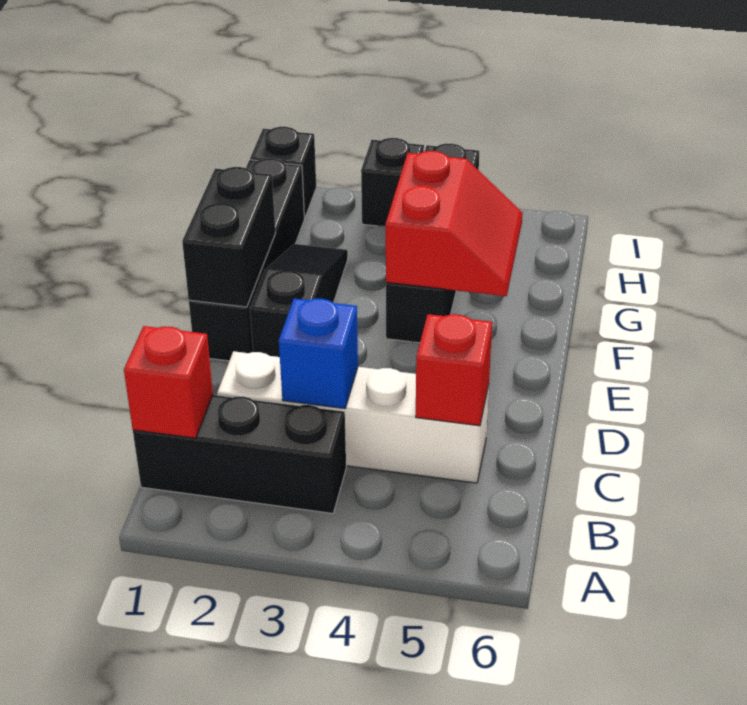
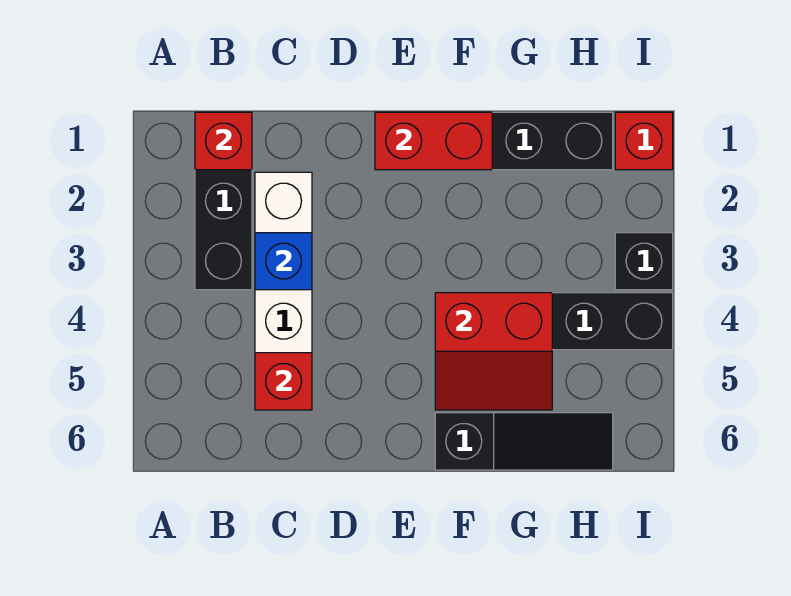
black brick E1:F1 level 2 -> red brick E1:F1 level 2
black slope E2:G2 level 1 top E -> black slope F6:H6 level 1 top F
black brick I1 level 1 -> red brick I1 level 1

